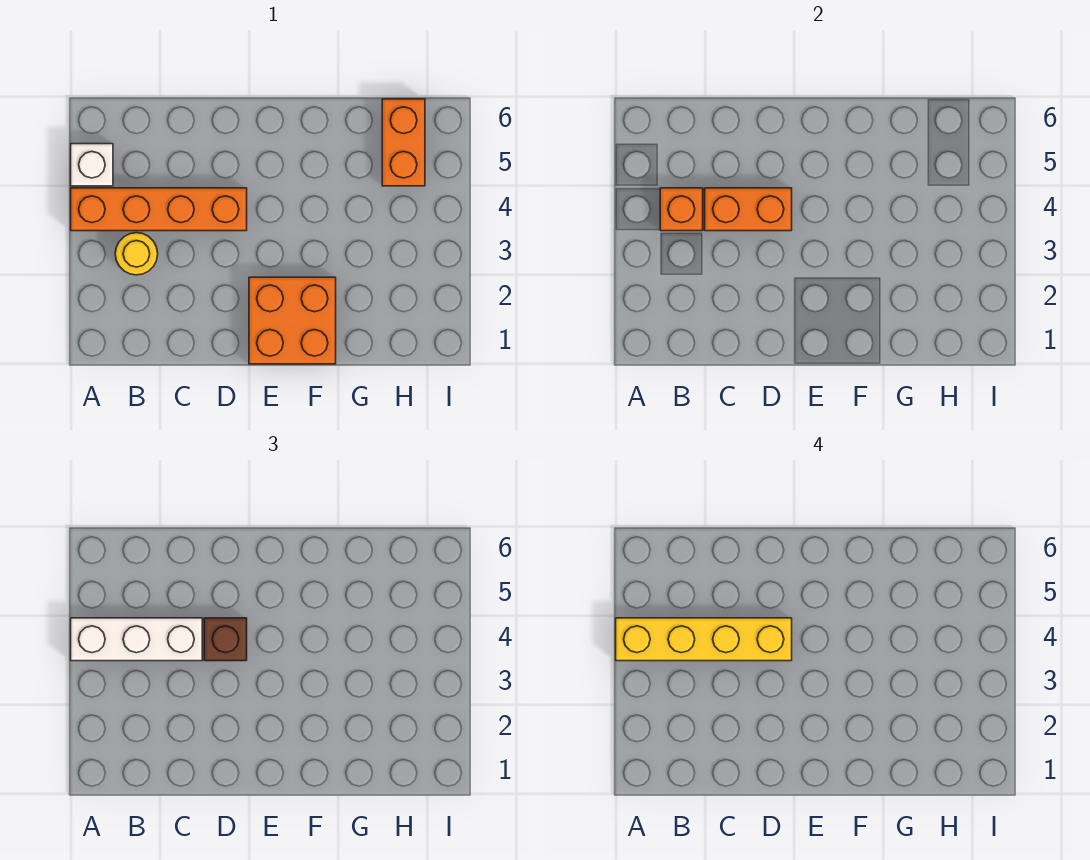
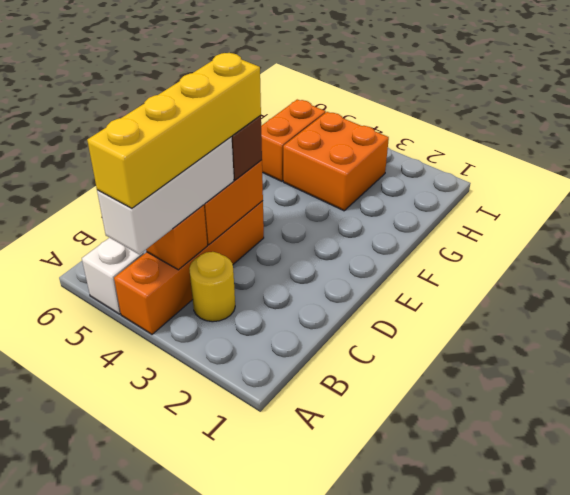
orange brick E1:F2 level 1 -> orange brick G3:H4 level 1
orange brick H5:H6 level 1 -> orange brick G5:H5 level 1

